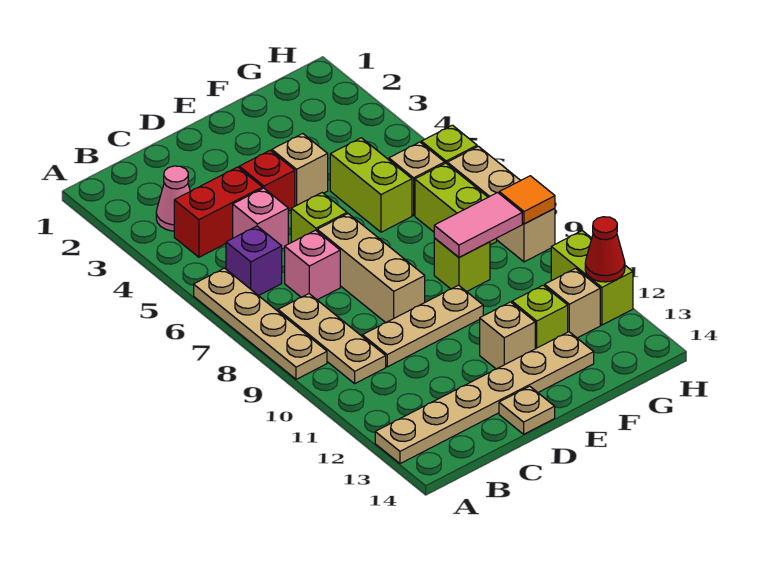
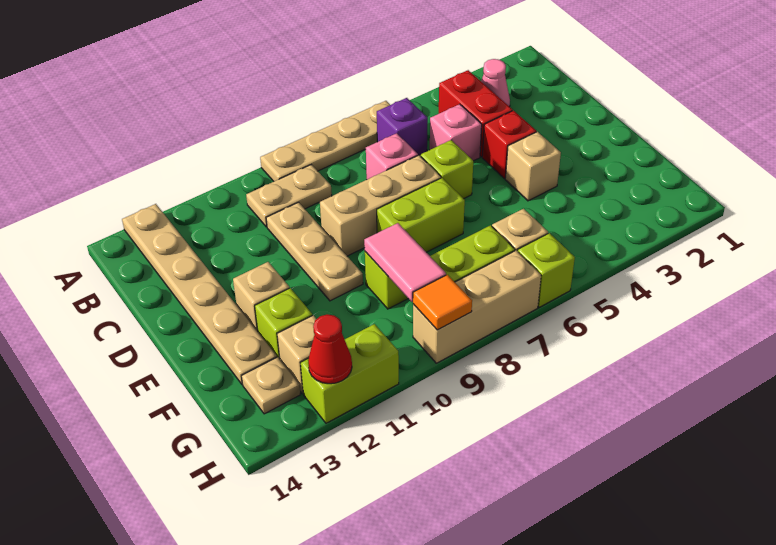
tan plate B8:B10 level 1 -> tan plate B9:B10 level 1
tan plate D14 level 1 -> tan plate G13 level 1
lime brick F5:F6 level 1 -> lime brick E7:E8 level 1

